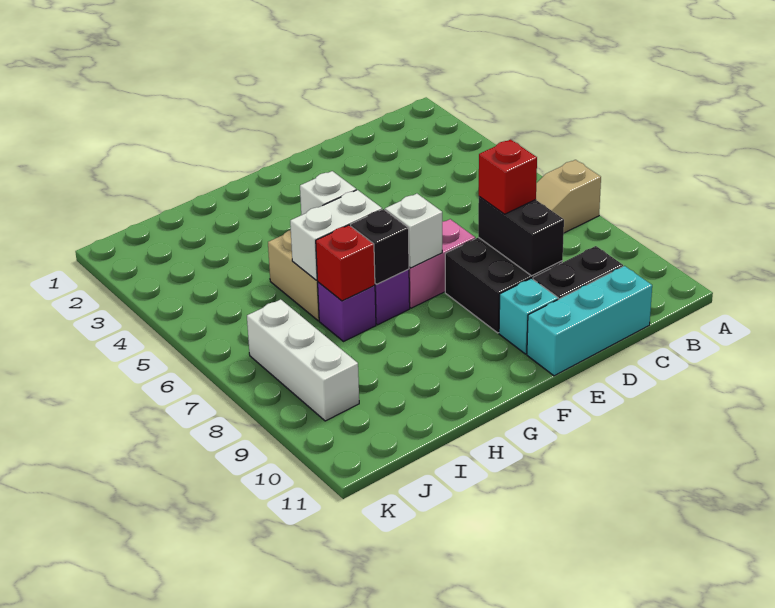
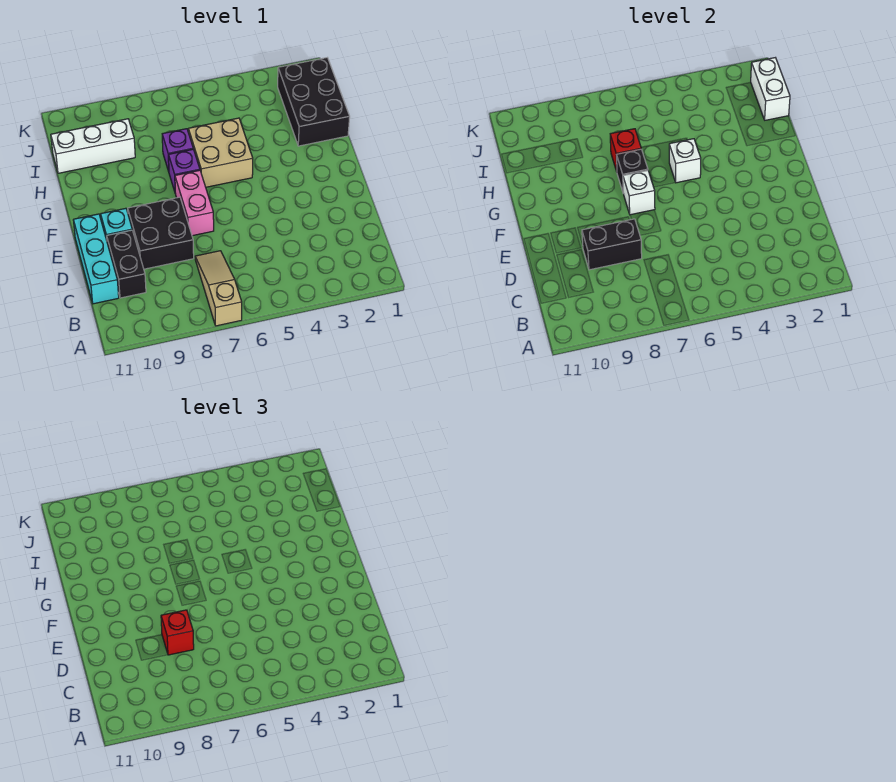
white brick G6:H6 level 2 -> white brick I1:J1 level 2
none -> black brick H1:J2 level 1
white brick J7:J9 level 1 -> white brick I9:I11 level 1

